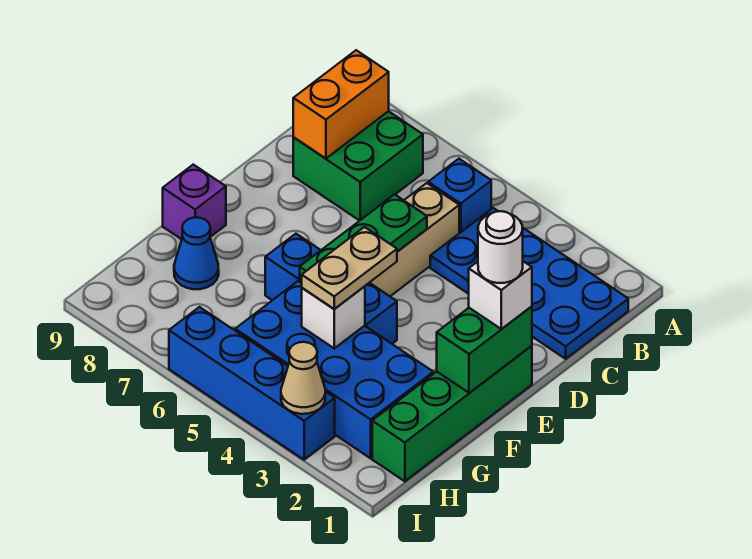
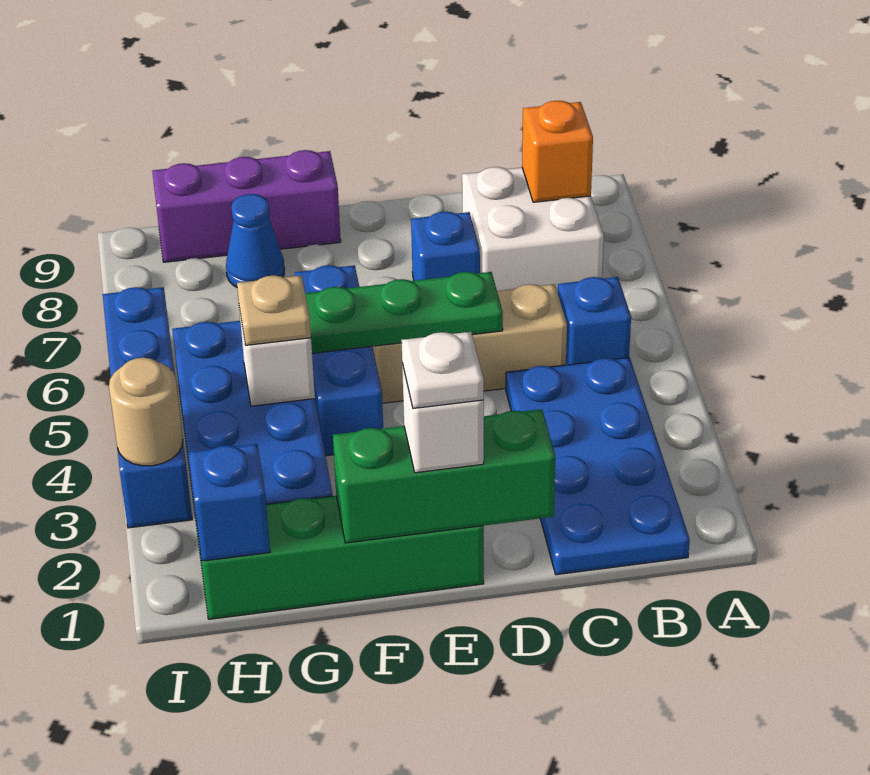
green brick B7:C8 level 1 -> white brick B7:C8 level 1
orange brick B8:C8 level 2 -> orange brick B8 level 2
none -> blue brick D7 level 1
green brick E1:F1 level 2 -> green brick D1:F1 level 2
white round brick E1 level 4 -> white plate E1 level 4
tan plate F4:G4 level 3 -> tan plate G4 level 3
purple brick F9 level 1 -> purple brick F9:H9 level 1
none -> blue brick H1 level 2
tan cone I3 level 2 -> tan round brick I3 level 2

